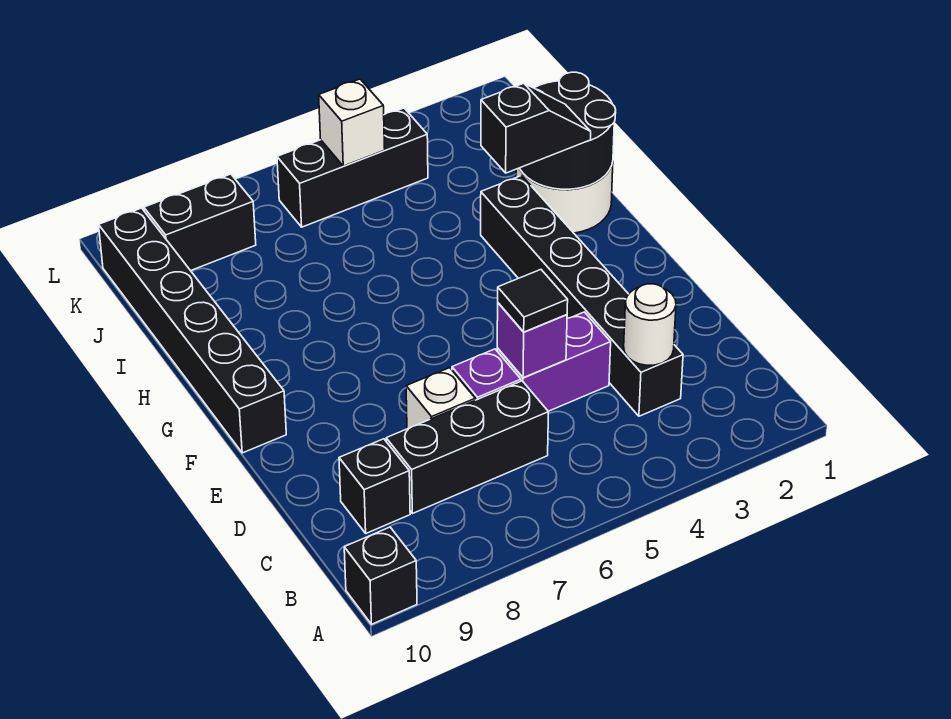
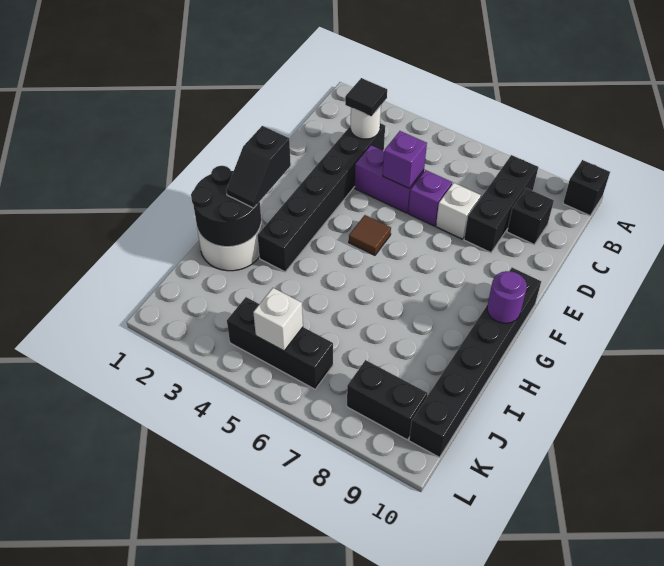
black brick C6:C8 level 1 -> black brick B8:D8 level 1
black tile D5 level 3 -> black tile C3 level 3
none -> brown tile F5 level 1
none -> purple round brick G10 level 2
black slope H2:H3 level 3 top 3 -> black slope G2:H2 level 3 top G

